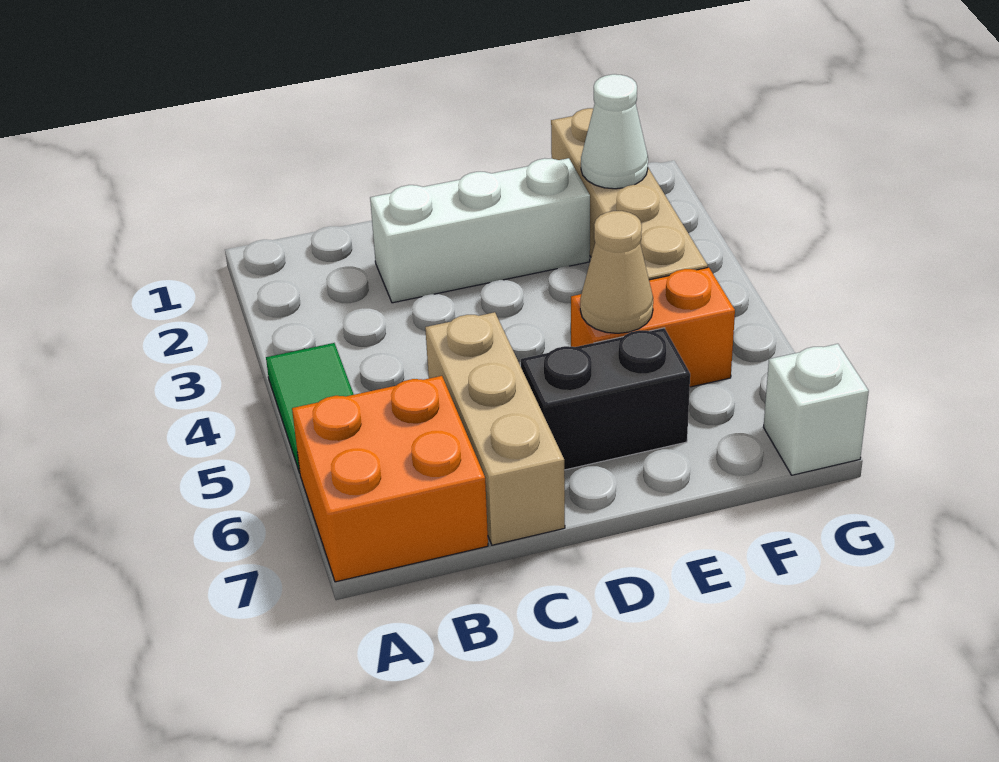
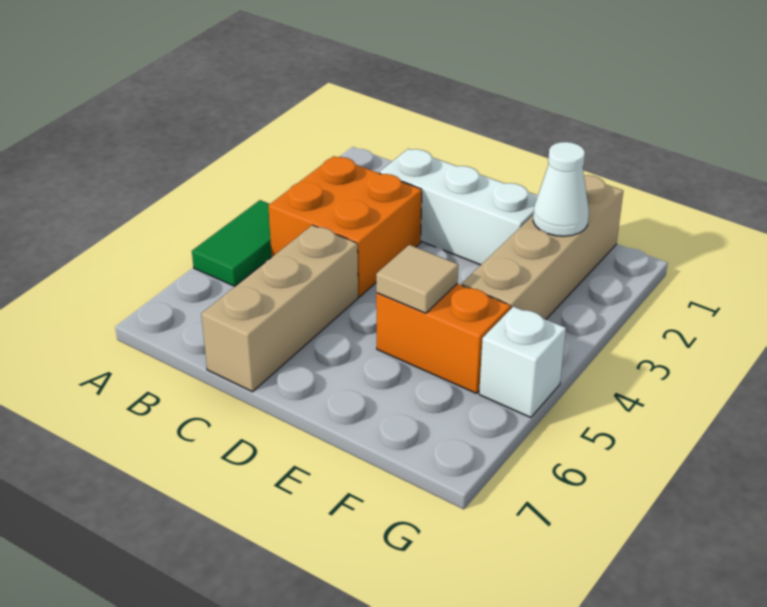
orange brick A6:B7 level 1 -> orange brick B3:C4 level 1
black brick D6:E6 level 1 -> none
tan cone E5 level 2 -> tan tile E5 level 2
white brick G7 level 1 -> white brick G5 level 1

